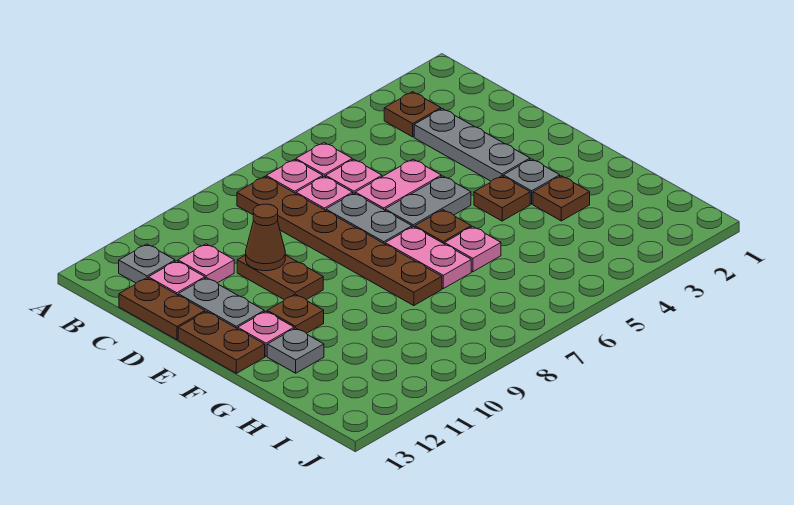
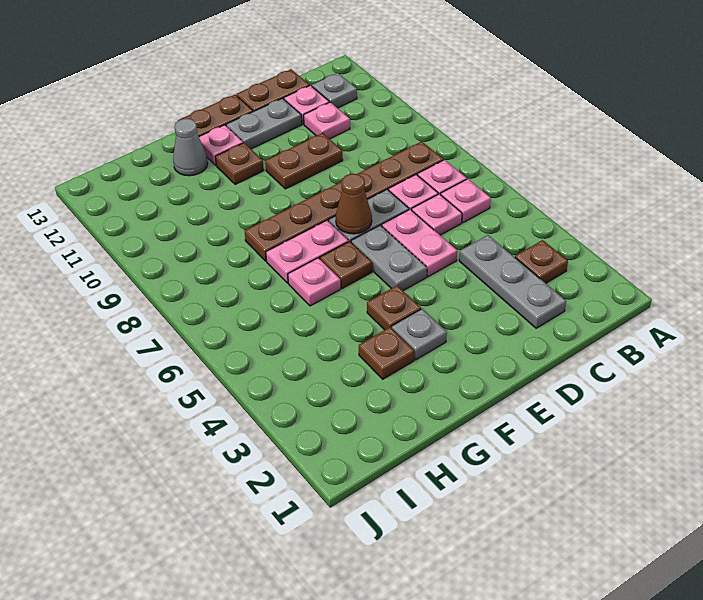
grey plate C3:E3 level 1 -> grey plate C2:C4 level 1
brown cone D10 level 2 -> brown cone E7 level 2
grey plate G12 level 1 -> grey cone G12 level 1

